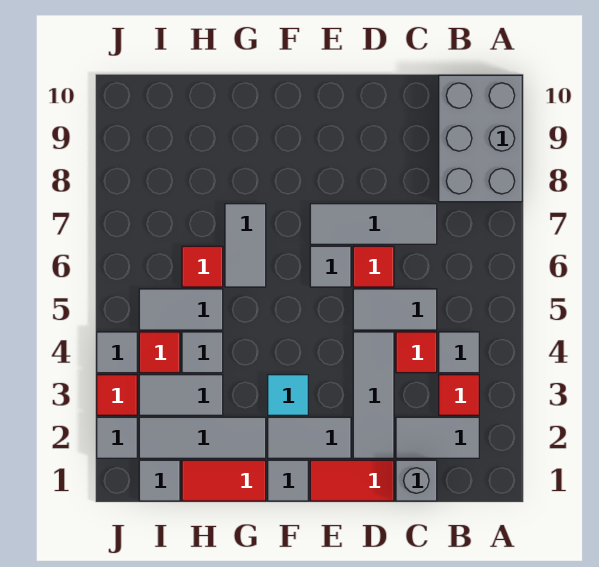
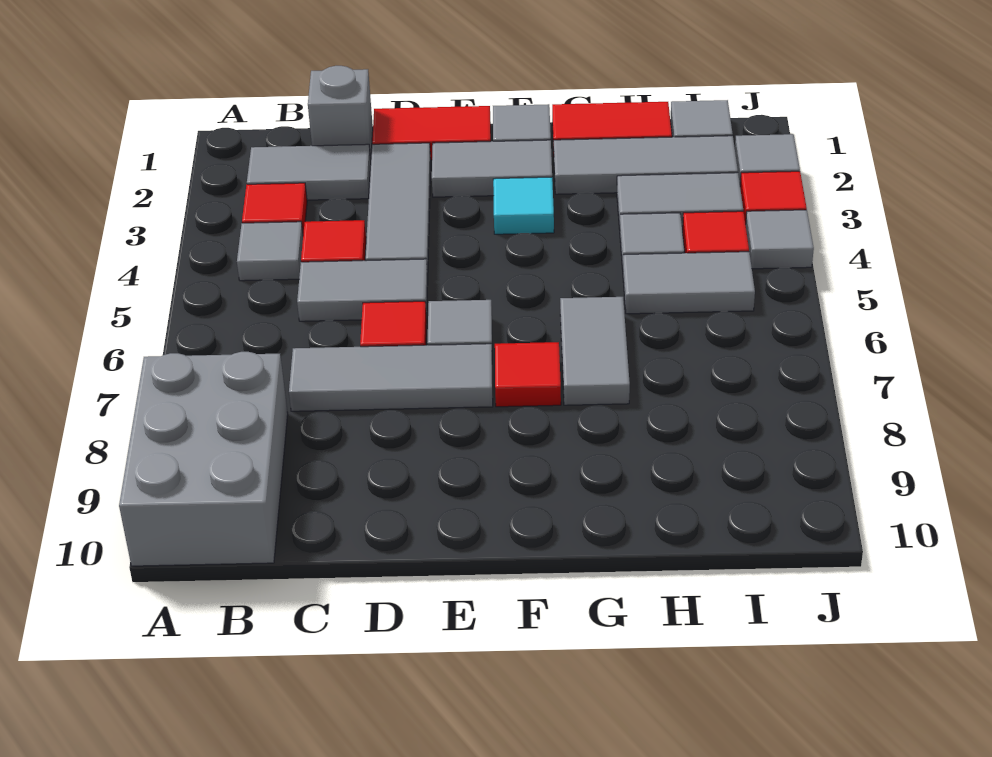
red tile H6 level 1 -> red tile F7 level 1

